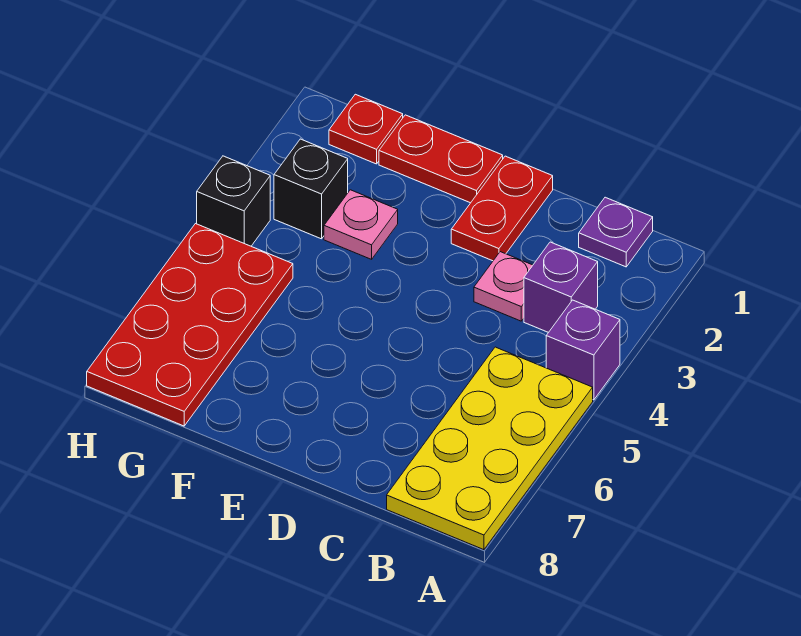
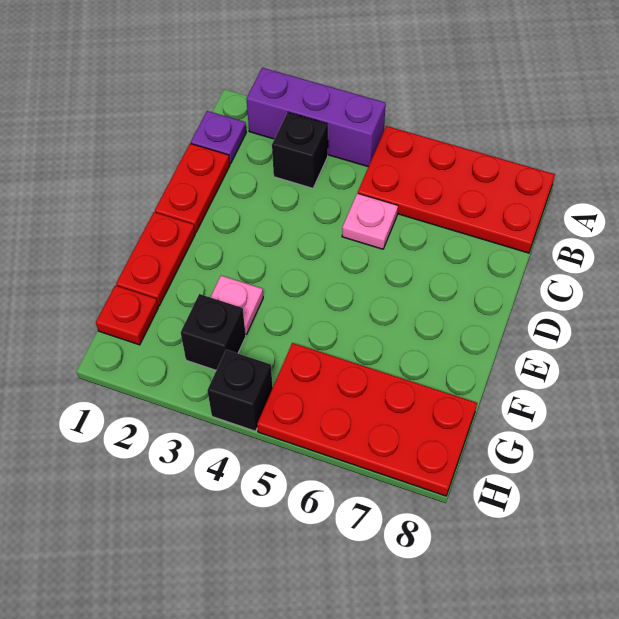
purple brick A4 level 1 -> purple brick A2:A4 level 1
yellow plate A5:B8 level 1 -> red plate A5:B8 level 1
purple brick B3 level 1 -> black brick B3 level 1
pink plate C3 level 1 -> pink plate C5 level 1
red plate D1:D2 level 1 -> red plate C1:D1 level 1

